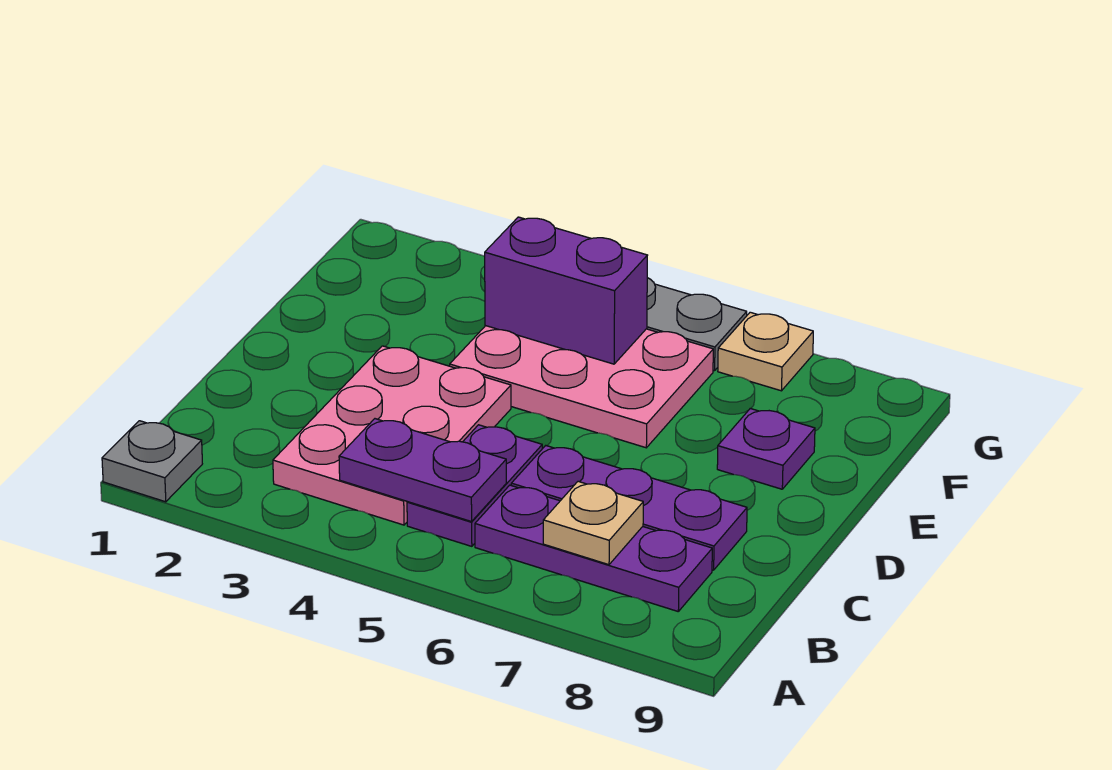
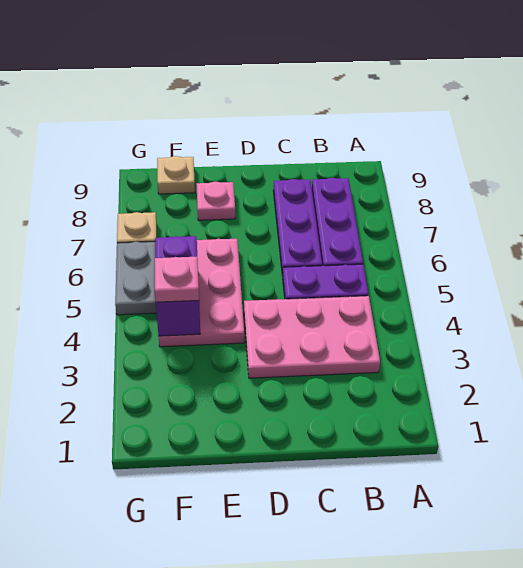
grey plate A1 level 1 -> none
purple plate B4:B5 level 2 -> none
tan plate B7 level 2 -> tan plate F9 level 1
purple plate E8 level 1 -> pink plate E8 level 1
none -> pink plate F4 level 3

